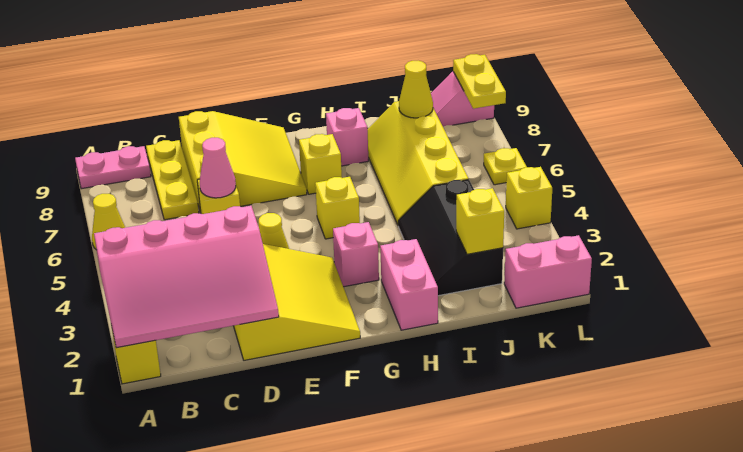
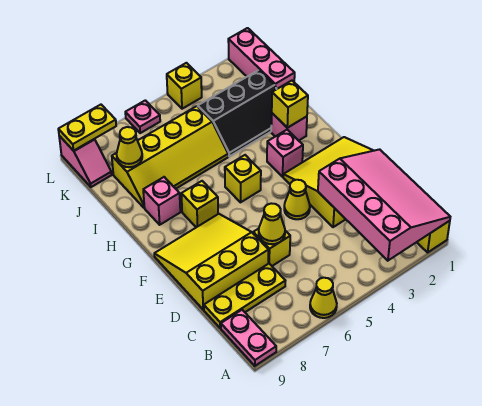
pink cone D6 level 2 -> yellow cone D6 level 2
pink brick H1:H2 level 1 -> pink brick H2 level 1
yellow brick J2 level 2 -> yellow brick H2 level 2
pink brick K1:L1 level 1 -> pink brick J1:L1 level 1
yellow plate L6 level 1 -> pink plate L6 level 1

